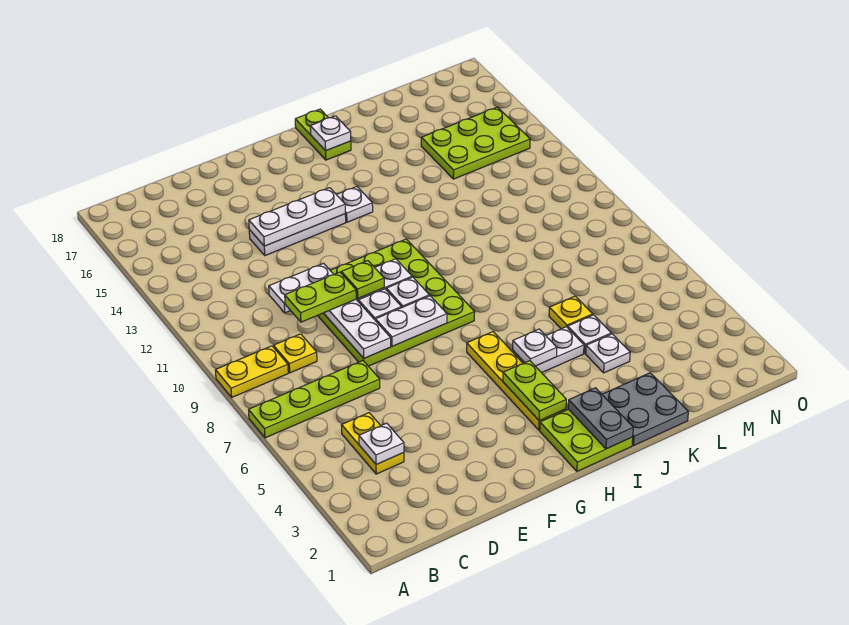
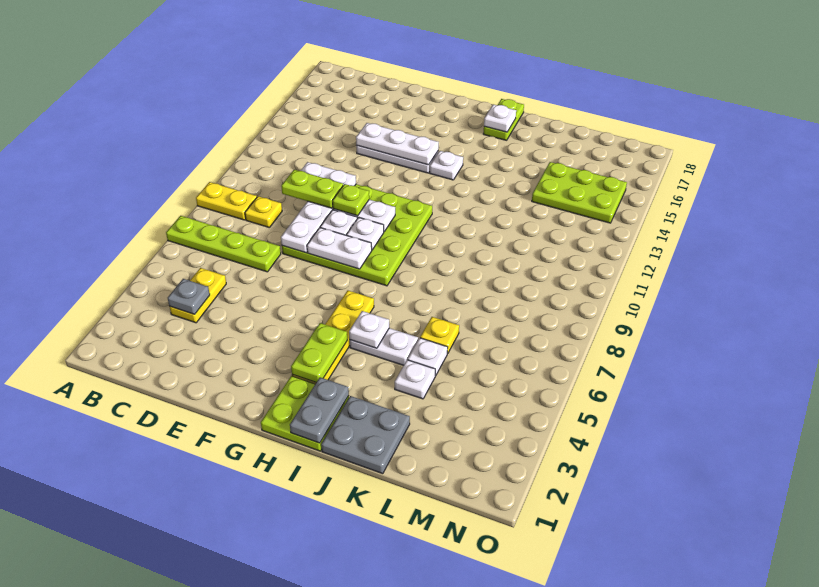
white plate C4 level 2 -> grey plate C4 level 2

